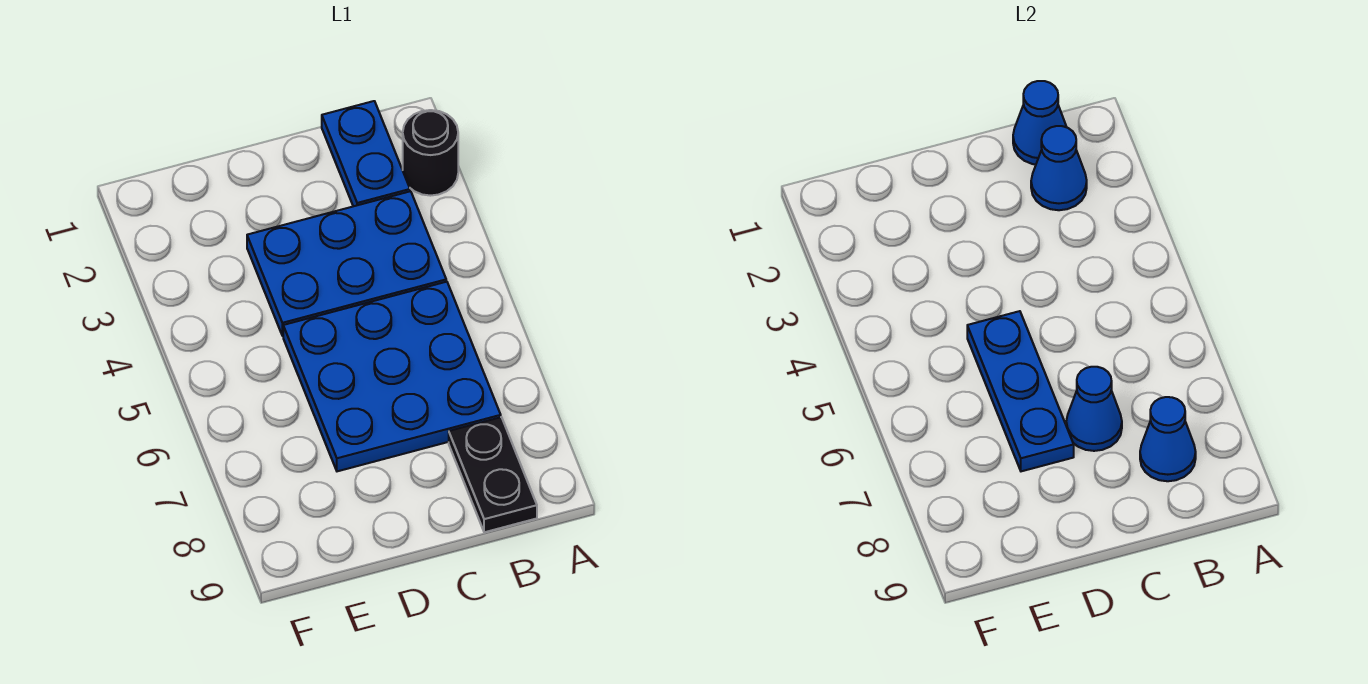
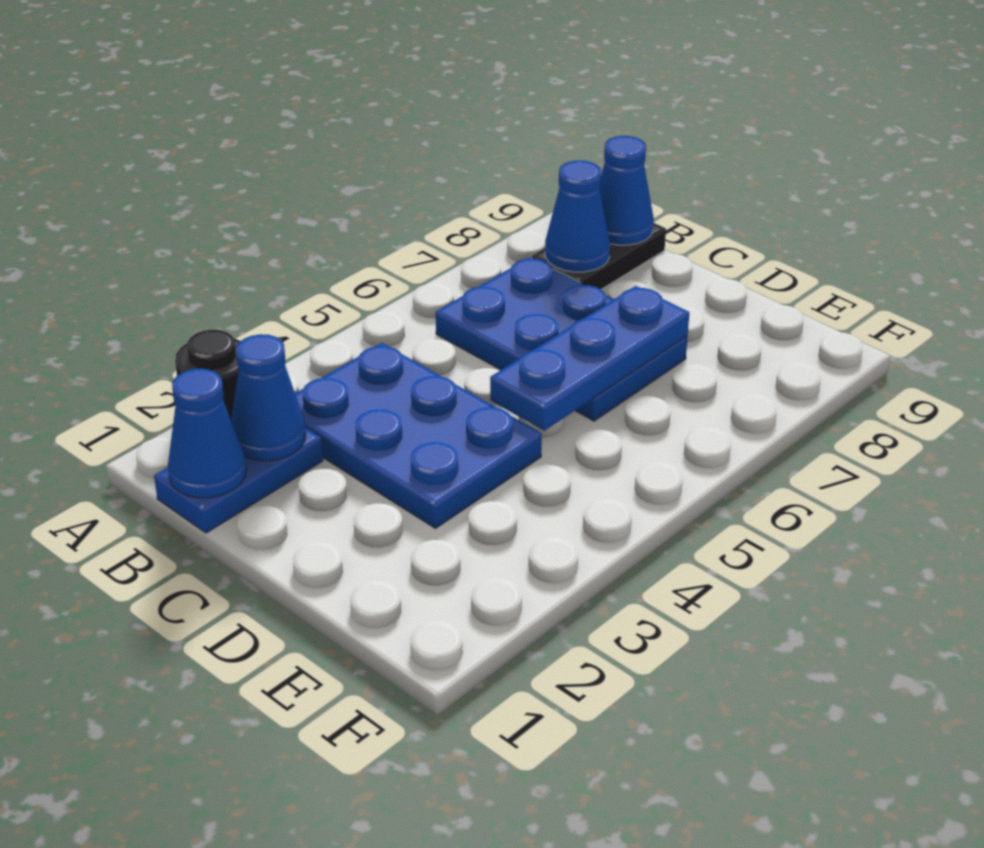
blue plate B5:D7 level 1 -> blue plate B6:D7 level 1
blue cone C7 level 2 -> blue cone B9 level 2

